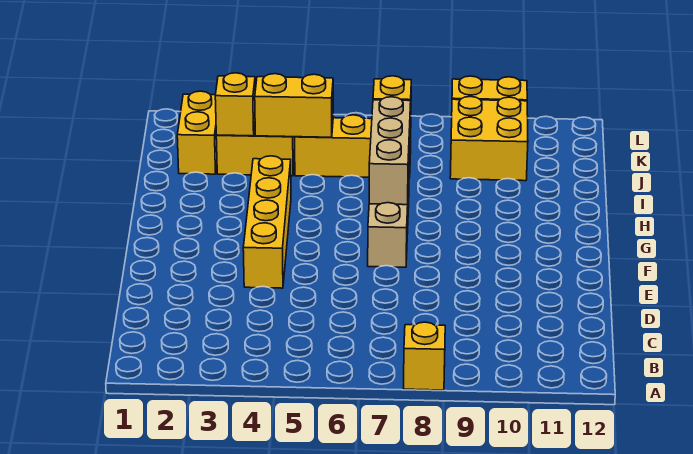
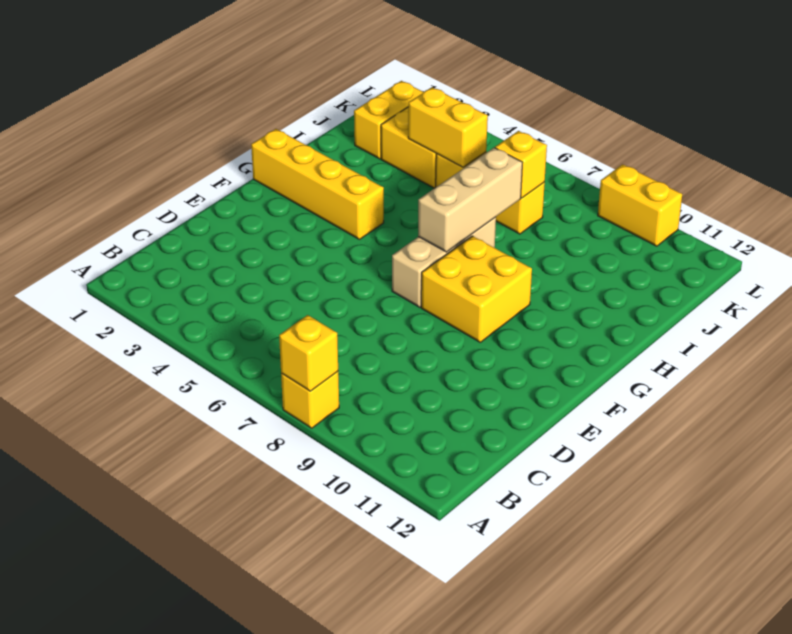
yellow brick E4:H4 level 1 -> yellow brick G1:G4 level 1
yellow brick J3 level 2 -> yellow brick A8 level 2
yellow brick J9:K10 level 1 -> yellow brick F8:G9 level 1

